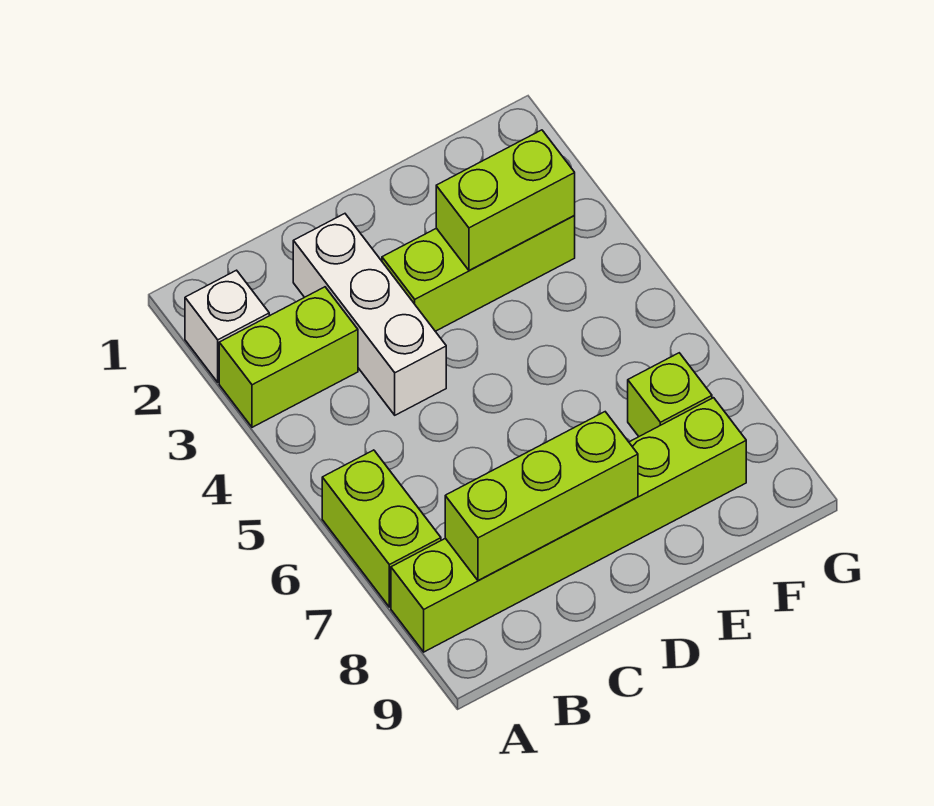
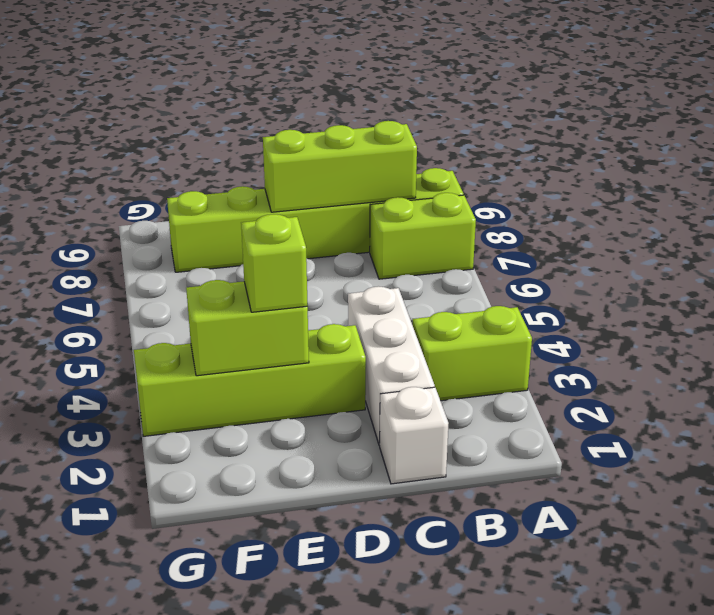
white brick A2 level 1 -> white brick C1 level 1
lime brick A6:A7 level 1 -> lime brick A7:B7 level 1
lime brick D3:F3 level 1 -> lime brick D3:G3 level 1
lime brick F7 level 1 -> lime brick E3 level 3

